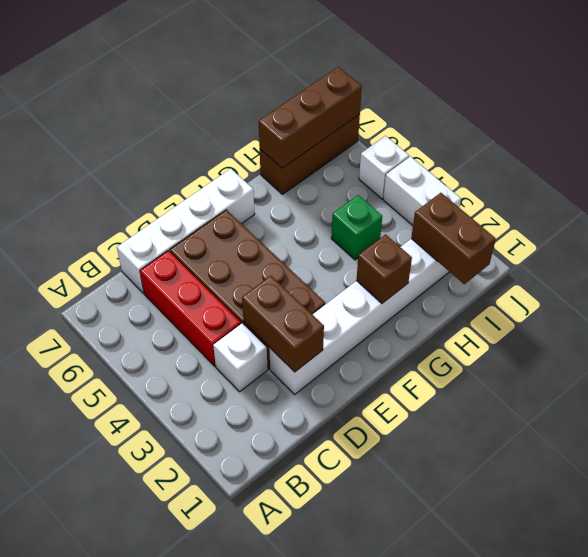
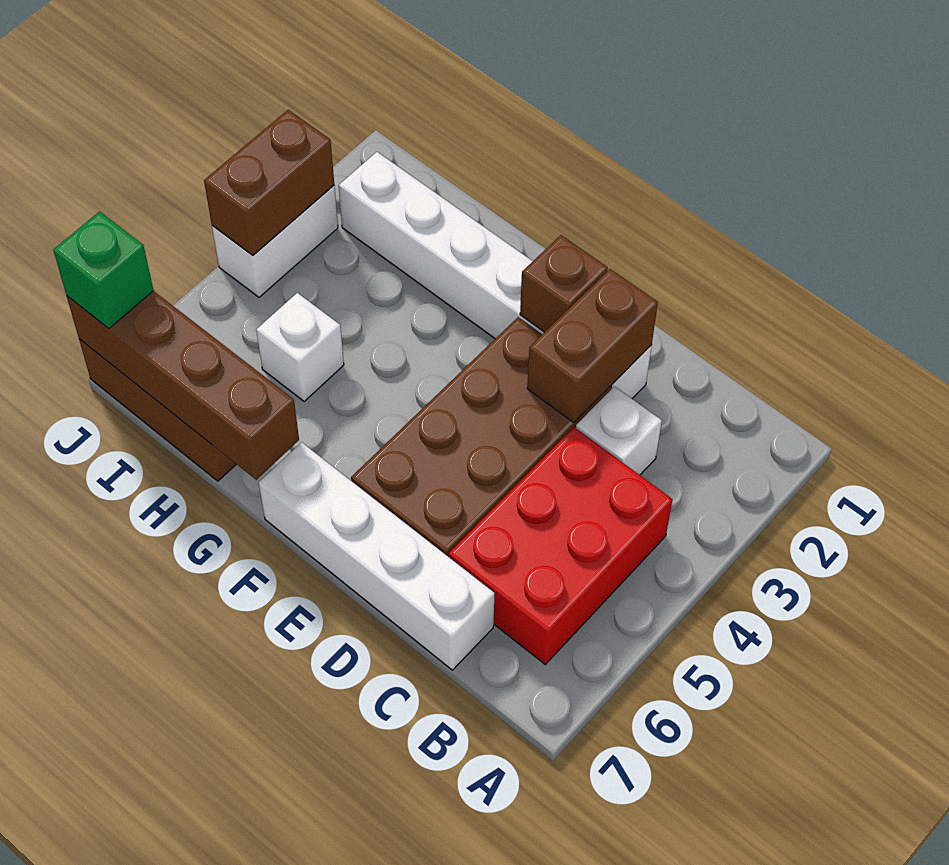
red brick C4:C6 level 1 -> red brick B4:C6 level 1
brown brick G2 level 2 -> brown brick E2 level 2
green brick H4 level 1 -> green brick J7 level 3
brown brick H7:J7 level 2 -> brown brick G7:J7 level 2
brown brick I1:I2 level 2 -> brown brick J3:J4 level 2
white brick J5 level 1 -> white brick H5 level 1

